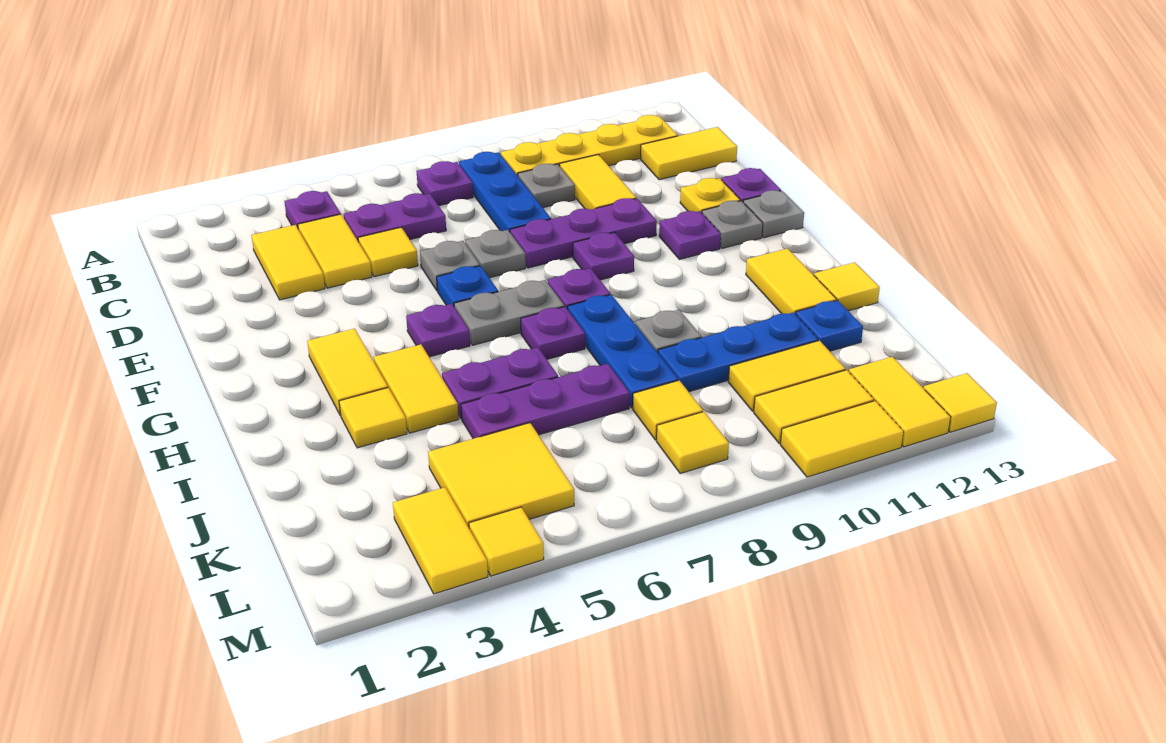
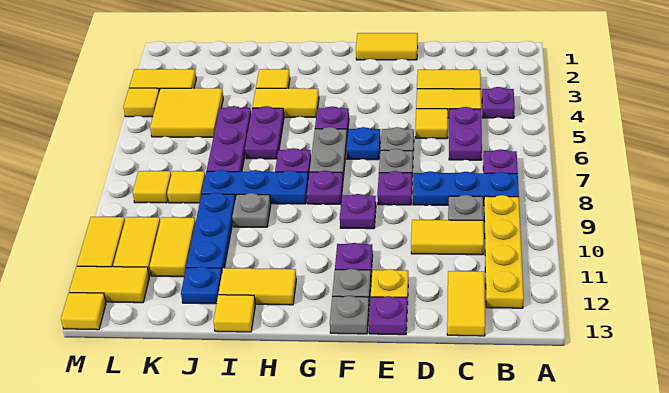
purple plate E8:E10 level 1 -> purple plate E8 level 1
yellow tile G3:H3 level 1 -> yellow tile E1:F1 level 1

